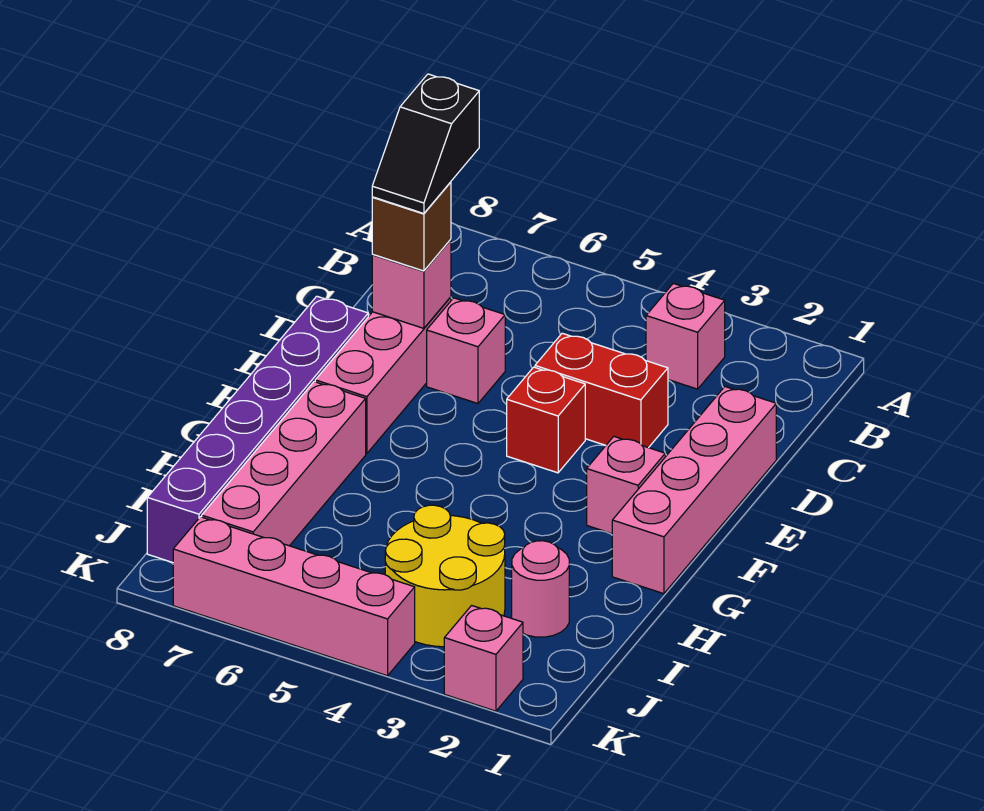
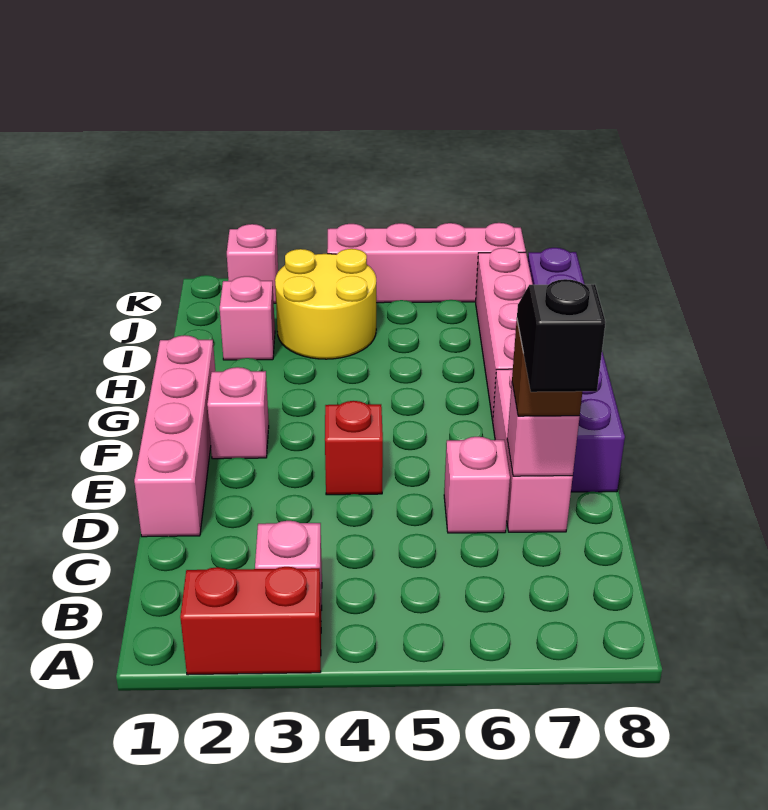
red brick D3:D4 level 1 -> red brick A2:A3 level 1
pink round brick I2 level 1 -> pink brick I2 level 1

